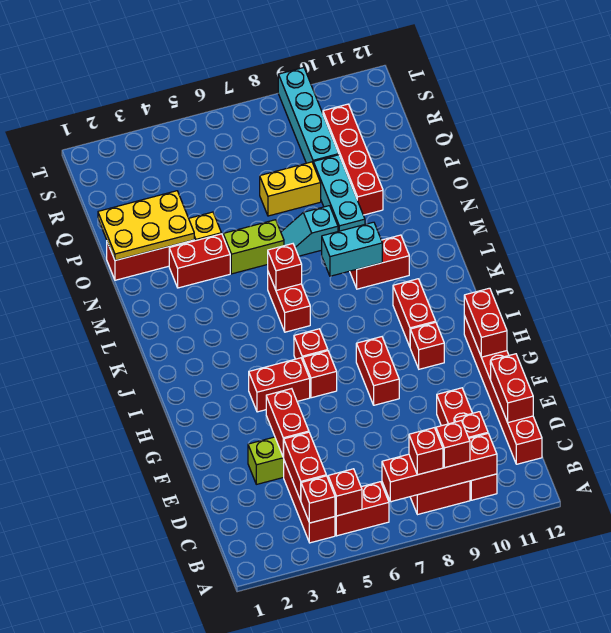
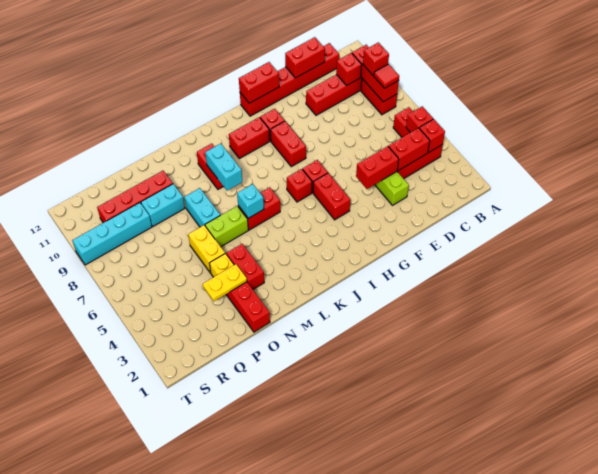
red brick B7:B10 level 2 -> red brick B8:B10 level 2
red brick B8 level 3 -> red tile B8 level 3
red brick G8:H8 level 1 -> red brick H8:H9 level 1
red brick L6 level 2 -> cyan brick L6 level 2
lime brick N5:N6 level 1 -> lime brick M6:N6 level 1
cyan slope N7:N8 level 1 top 8 -> cyan brick N7:N8 level 1
cyan brick N9:P9 level 1 -> cyan brick O9:P9 level 1
yellow plate O1:P3 level 2 -> yellow plate O3:P3 level 2
yellow brick P7:P8 level 1 -> yellow brick O5:O6 level 1

